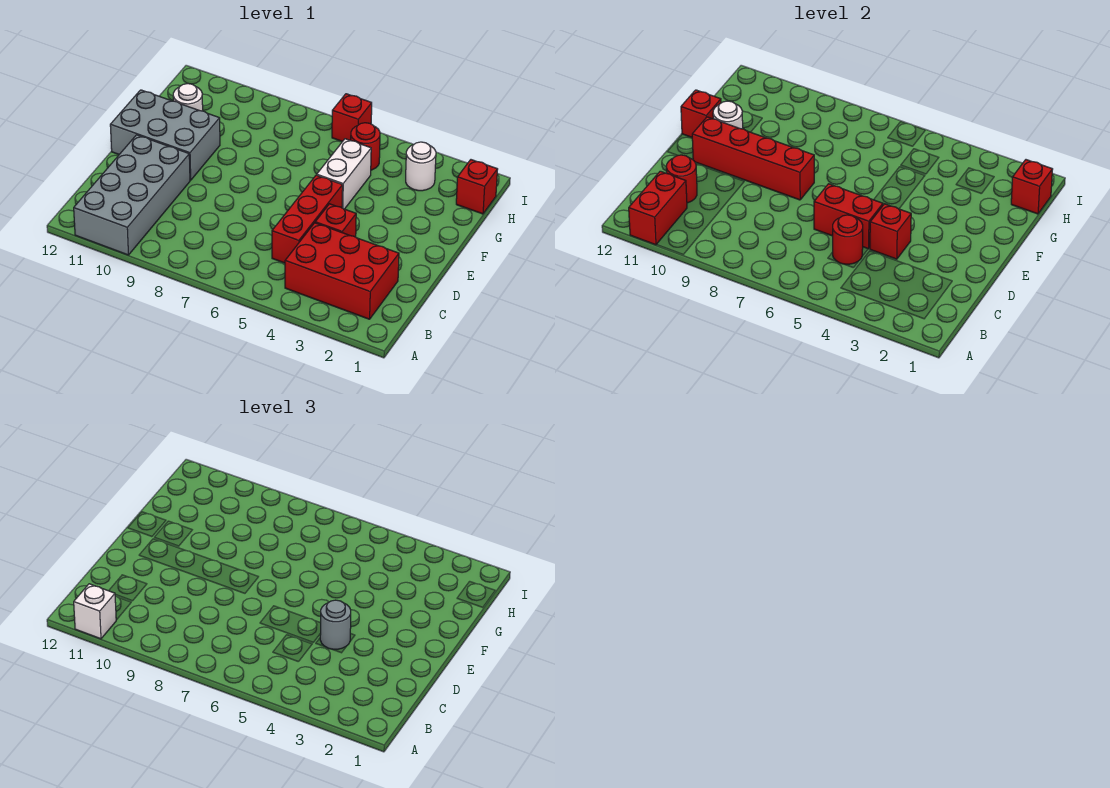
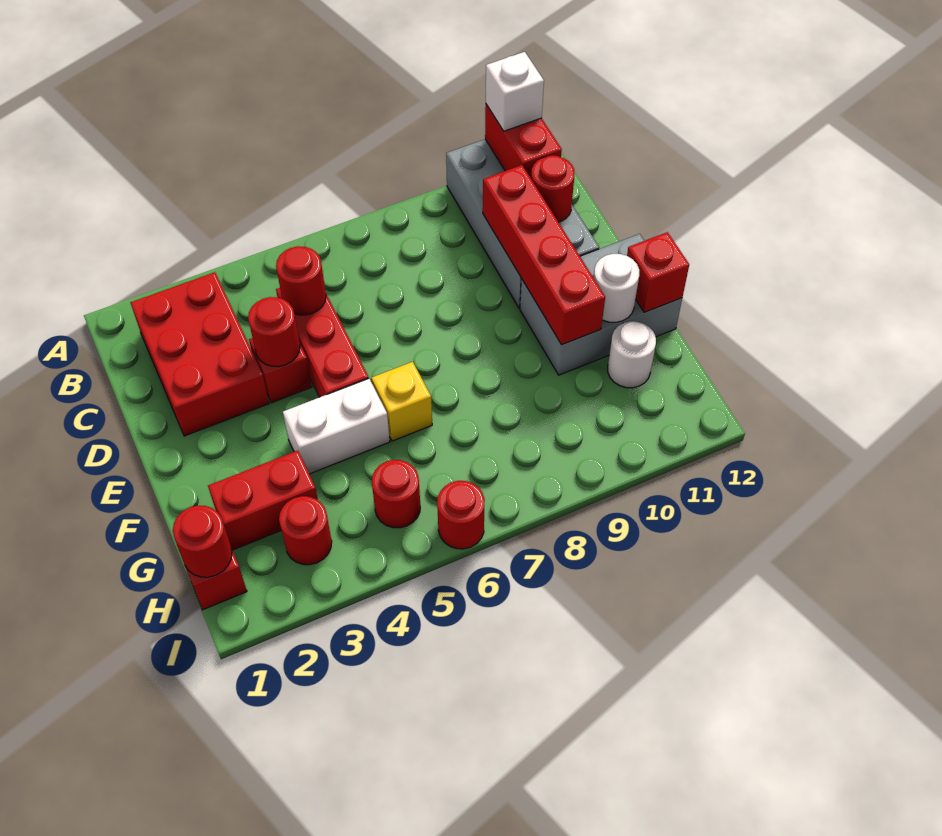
red brick B2:C4 level 1 -> red brick B2:D3 level 1
red brick D4 level 2 -> red round brick D4 level 2
grey round brick D4 level 3 -> none
red brick D5:D6 level 2 -> red brick G2:G3 level 1
red brick E8:E11 level 2 -> red brick C10:F10 level 2
white brick F5:G5 level 1 -> white brick F4:F5 level 1
none -> yellow brick F6 level 1
red brick H1 level 2 -> red round brick H1 level 2
white round brick H3 level 1 -> red round brick H3 level 1
red brick I6 level 1 -> red round brick I6 level 1

